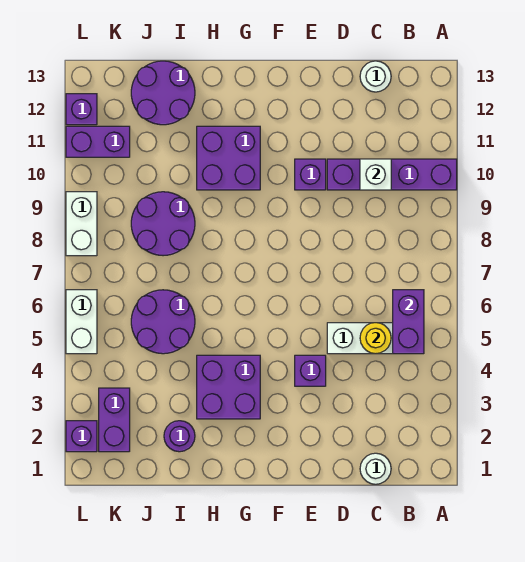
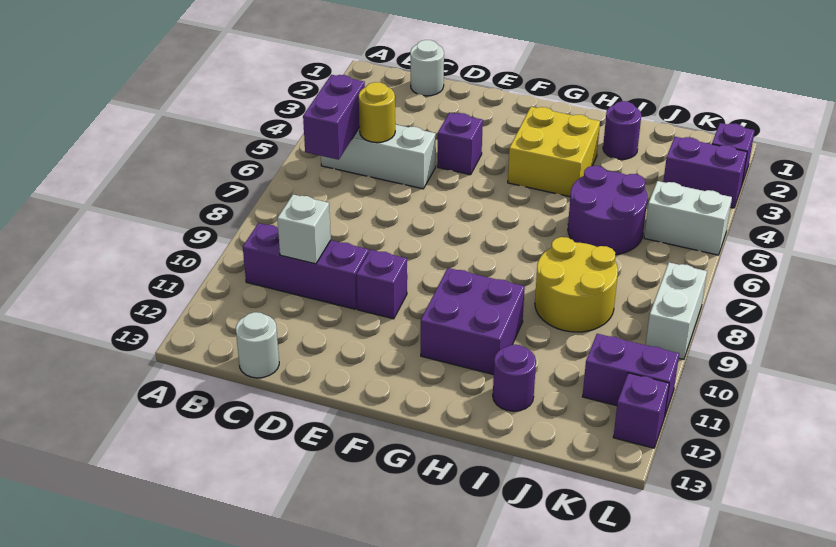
purple brick A10:D10 level 1 -> purple brick B10:D10 level 1
purple brick G3:H4 level 1 -> yellow brick G3:H4 level 1
purple round brick I8:J9 level 1 -> yellow round brick I8:J9 level 1
purple round brick I12:J13 level 1 -> purple round brick I12 level 1
purple brick K2:K3 level 1 -> purple brick K3:L3 level 1
white brick L5:L6 level 1 -> white brick K5:L5 level 1

